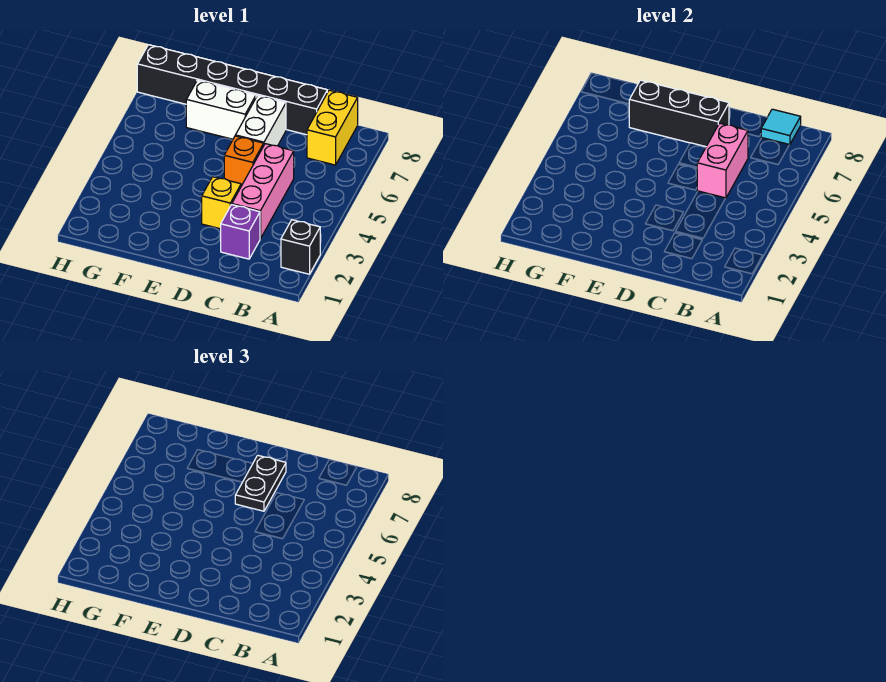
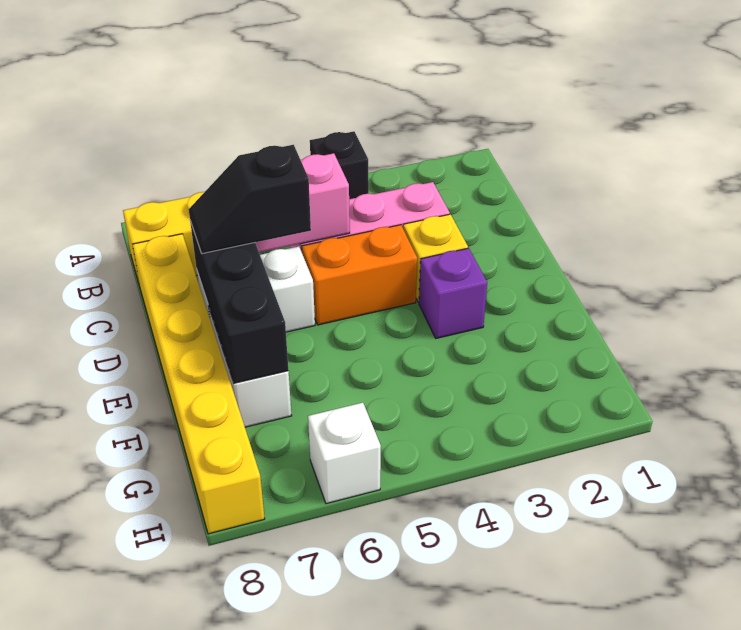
black brick A2 level 1 -> black brick A4 level 1
cyan tile B8 level 2 -> none
purple brick C2 level 1 -> purple brick E3 level 1
black brick C8:H8 level 1 -> yellow brick C8:H8 level 1
orange brick D5 level 1 -> orange brick D4:D5 level 1
black plate D6:D7 level 3 -> black slope D6:D7 level 3 top 6
none -> white brick H6 level 1

